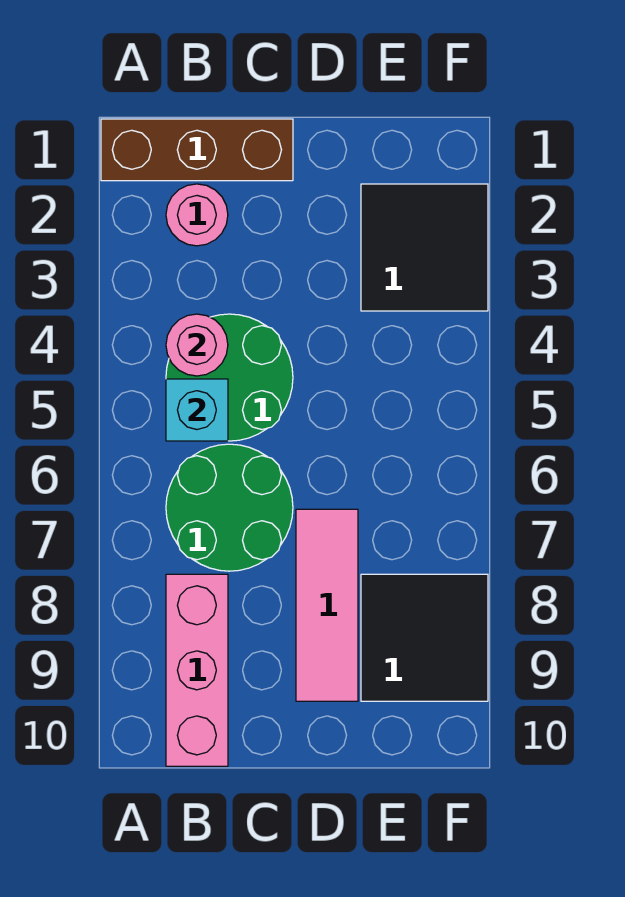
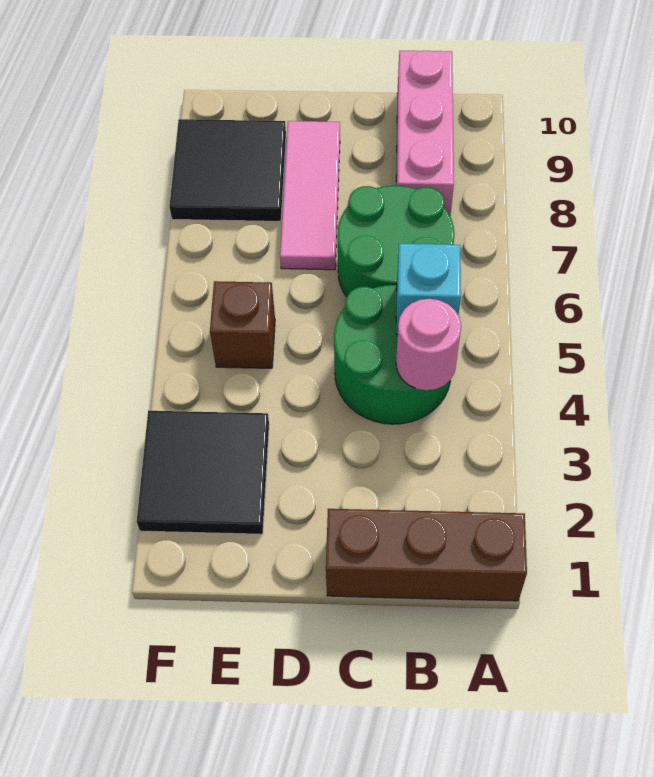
pink round brick B2 level 1 -> none
none -> brown brick E5 level 1

